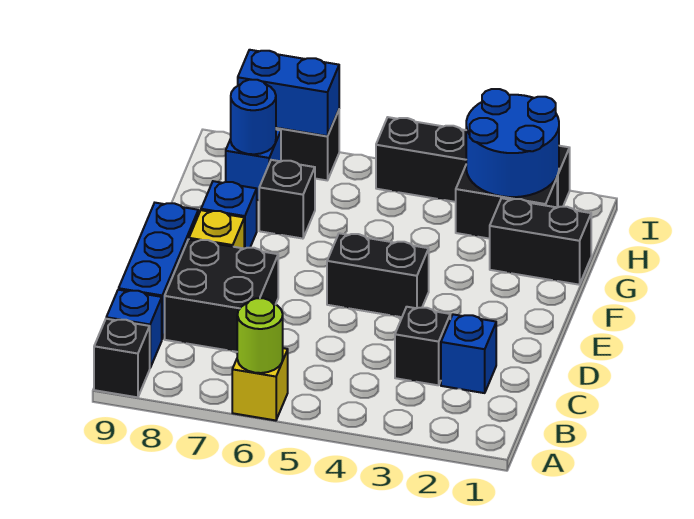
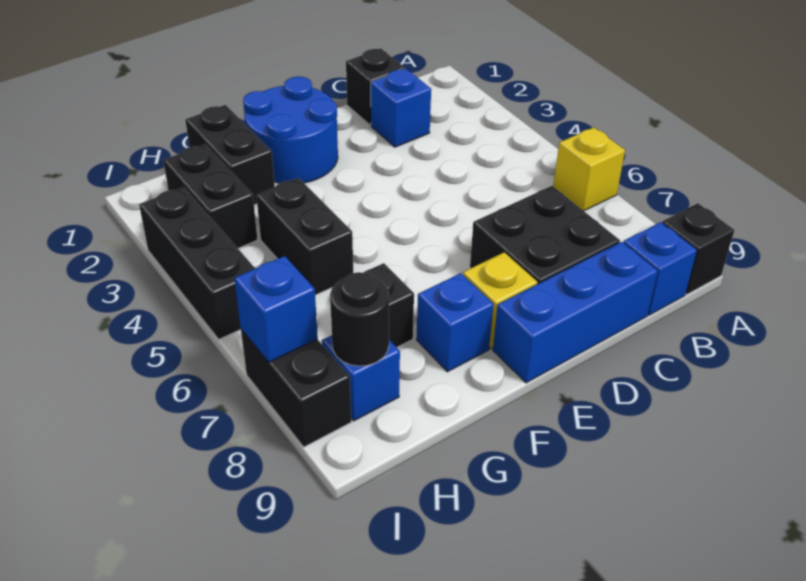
lime round brick A6 level 2 -> none
black brick C3 level 1 -> black brick C1 level 1
black brick E4:E5 level 1 -> black brick G4:G5 level 1
blue round brick H2:I3 level 2 -> blue round brick E1:F2 level 1
blue round brick H8 level 2 -> black round brick H8 level 2
black brick I2:I5 level 1 -> black brick I3:I5 level 1
blue brick I7:I8 level 2 -> blue brick I7 level 2

